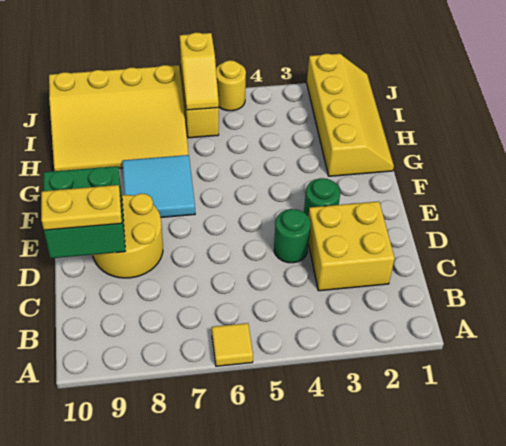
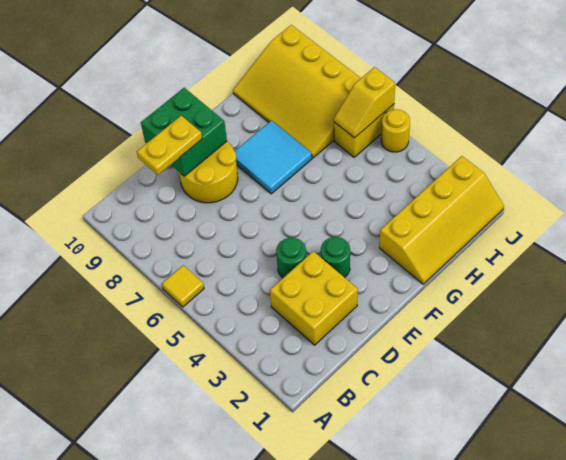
yellow plate D9:D10 level 3 -> yellow plate C9:D9 level 3

